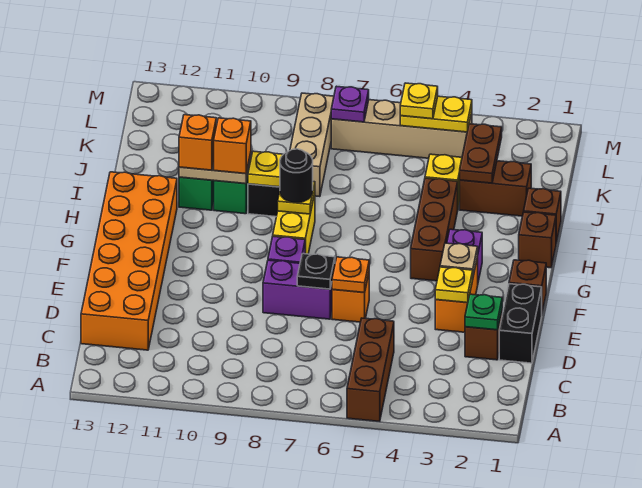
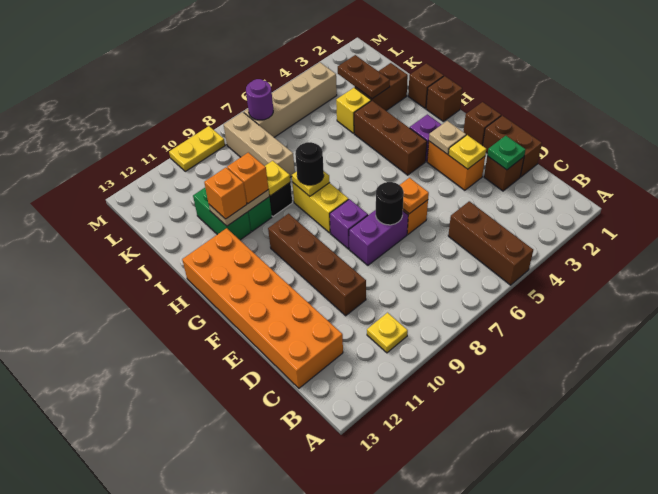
black brick D1:E1 level 1 -> brown brick D1:E1 level 1
none -> brown brick D10:G10 level 1
black plate E7 level 2 -> black round brick E7 level 2
yellow plate L4:L5 level 2 -> yellow plate M9:M10 level 1
yellow plate L5 level 3 -> yellow plate B10 level 1
purple plate L7 level 2 -> purple round brick L7 level 2

